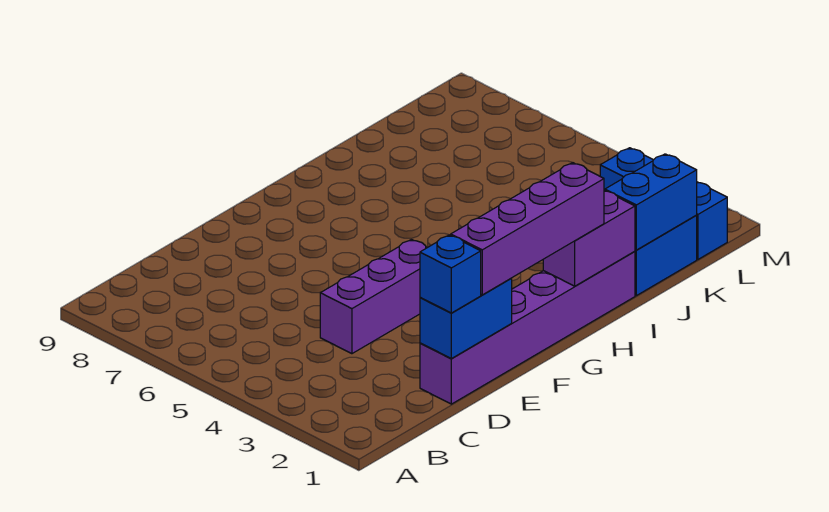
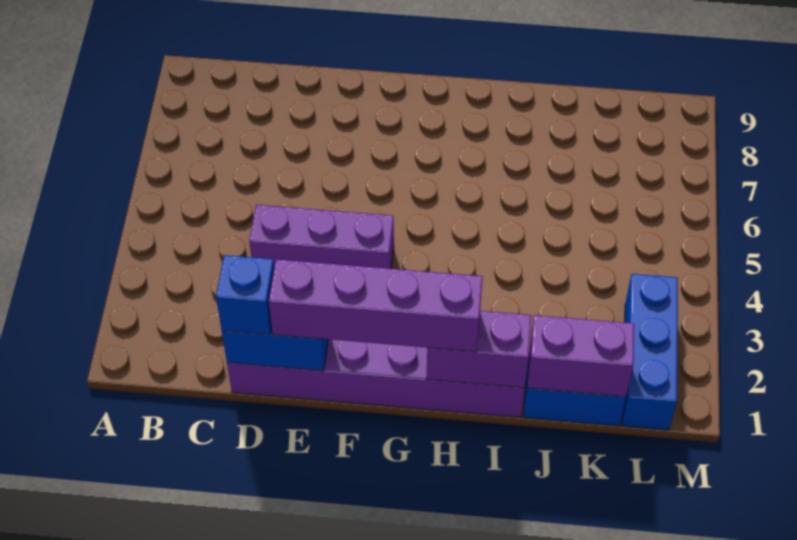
blue brick J1:K1 level 2 -> purple brick J1:K1 level 2

